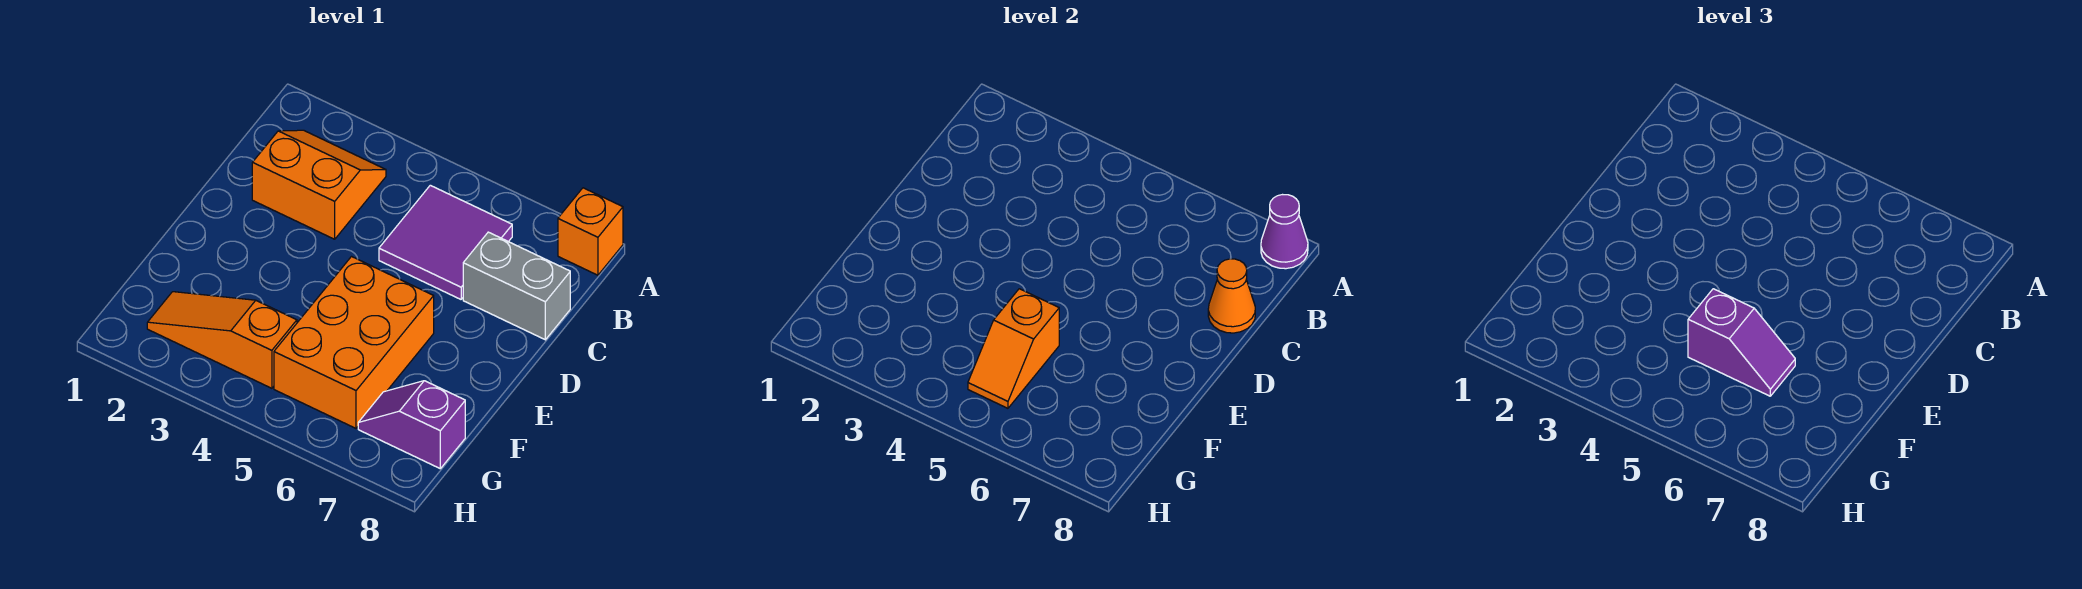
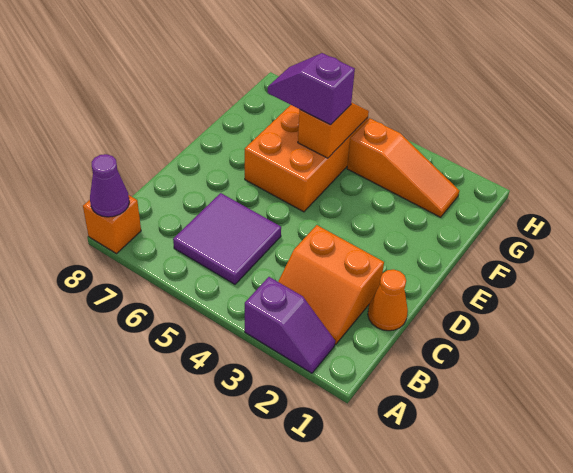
grey brick C7:C8 level 1 -> none
orange cone C8 level 2 -> orange cone C1 level 1
purple slope G7:G8 level 1 top 8 -> purple slope A2:A3 level 1 top 3

